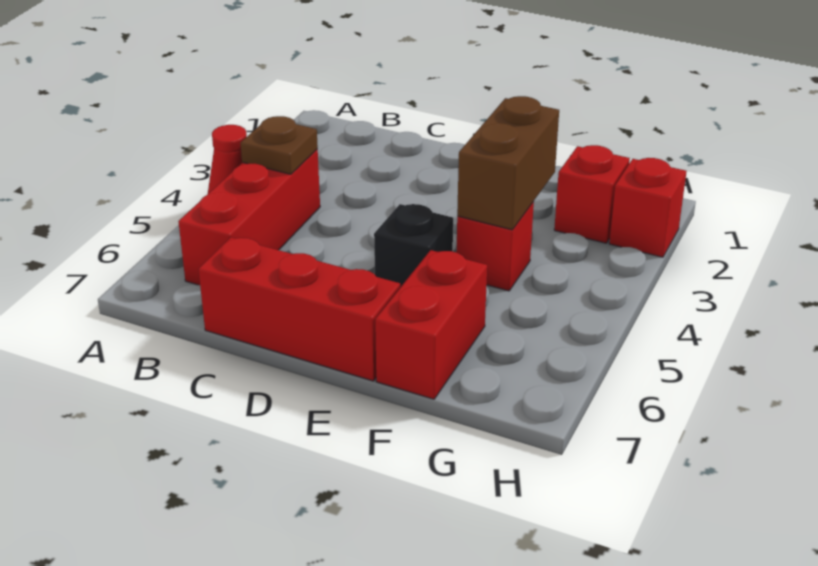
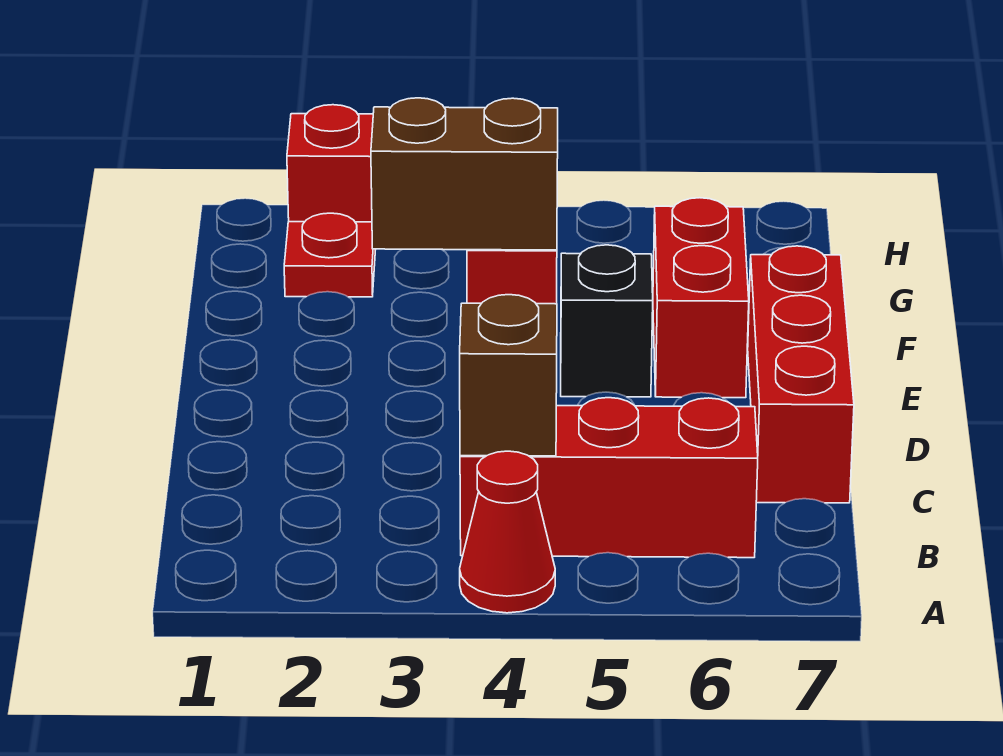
brown plate B4 level 2 -> brown brick B4 level 2
red brick F6:F7 level 1 -> red brick E6:F6 level 1
red brick G2 level 1 -> red plate G2 level 1

